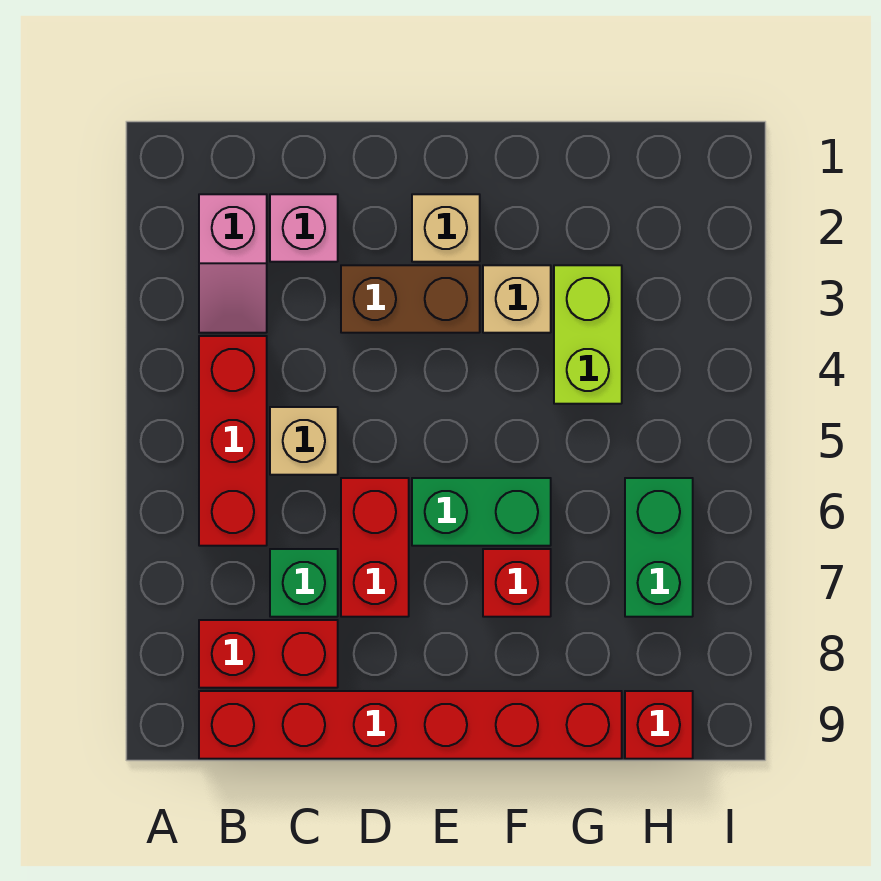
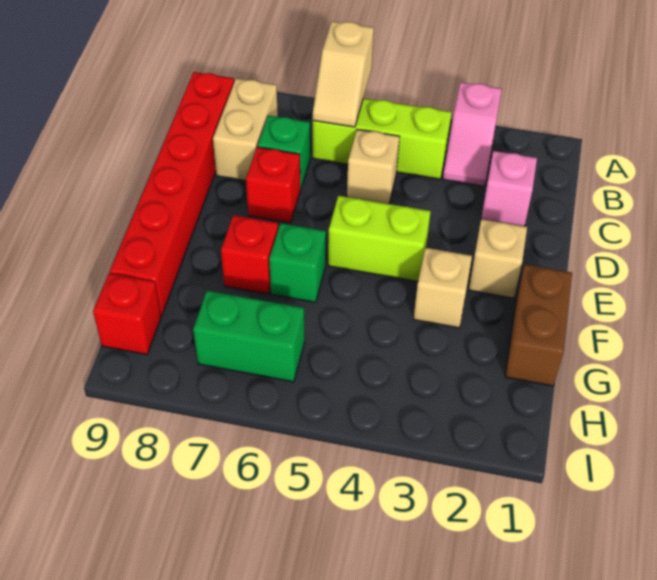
none -> tan slope A6:B6 level 2 top A
pink slope B2:B3 level 1 top 2 -> pink slope A3:B3 level 1 top A
red brick B4:B6 level 1 -> lime brick B4:B6 level 1
red brick B8:C8 level 1 -> tan brick B8:C8 level 1
brown brick D3:E3 level 1 -> brown brick F1:G1 level 1
red brick D6:D7 level 1 -> red brick D7 level 1
green brick E6:F6 level 1 -> green brick F6 level 1
lime brick G3:G4 level 1 -> lime brick E4:E5 level 1

